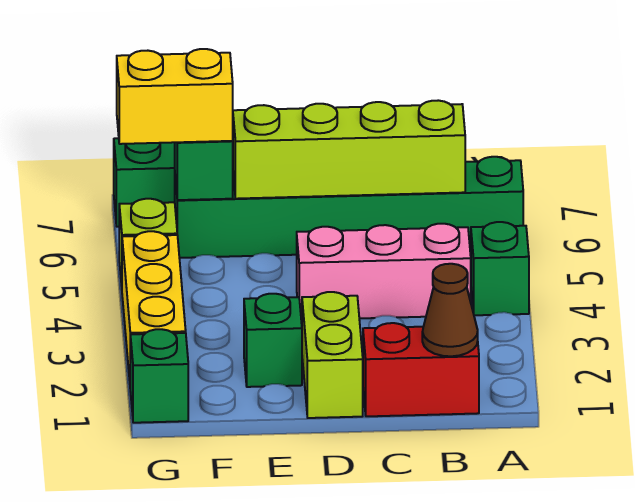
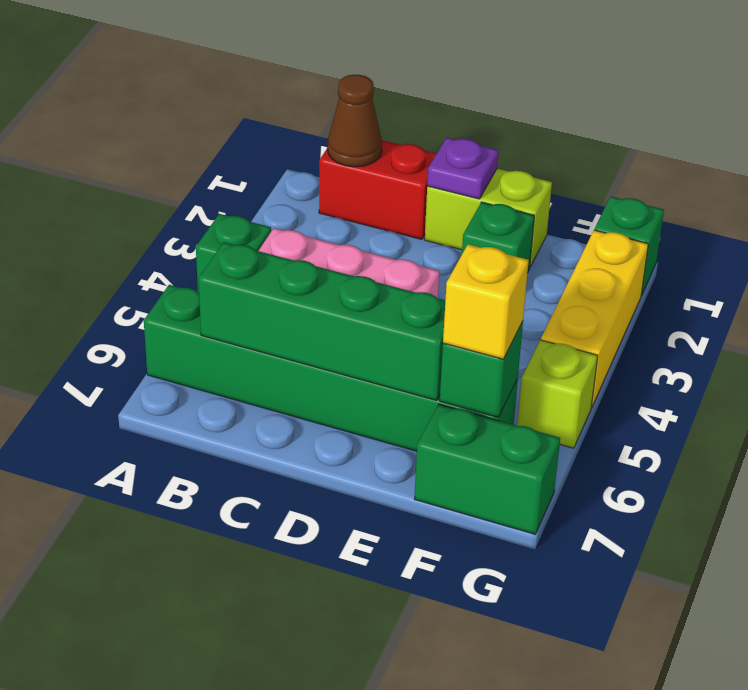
lime brick B6:E6 level 2 -> green brick B6:E6 level 2
lime brick D1:D2 level 1 -> lime brick D1:E1 level 1
none -> purple plate D1 level 2
yellow brick F6:G6 level 3 -> yellow brick F6 level 3

